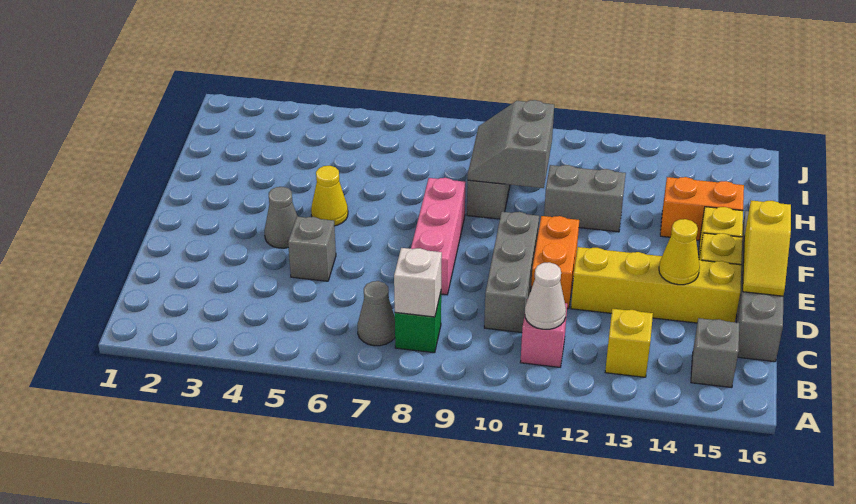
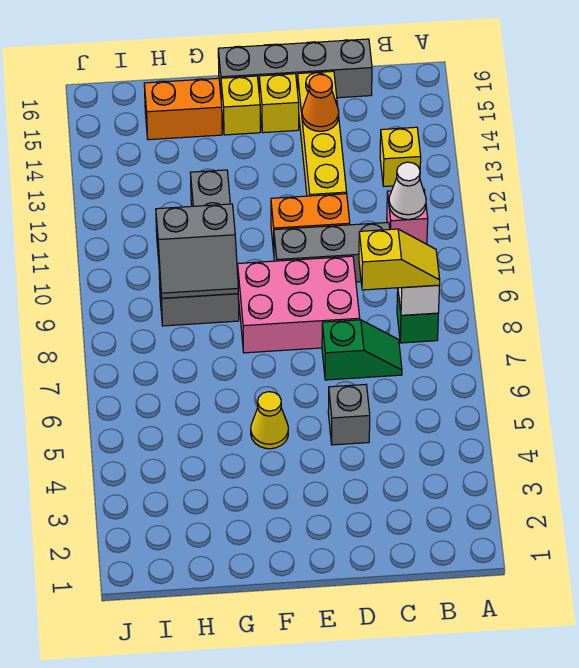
grey cone B7 level 1 -> none
grey brick B15 level 1 -> none
none -> green slope C7:D7 level 1 top D
pink brick D8:F8 level 1 -> pink brick D8:F9 level 1
yellow cone D14 level 2 -> orange cone D14 level 2
yellow slope D16:E16 level 2 top E -> yellow slope B8:C8 level 3 top C
grey cone E4 level 1 -> none
orange brick G14:G15 level 1 -> orange brick G15:H15 level 1

